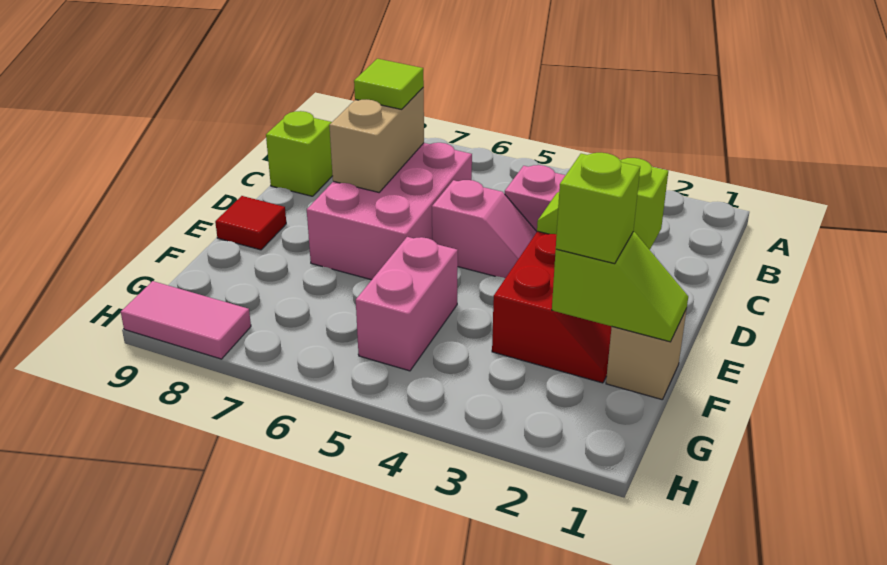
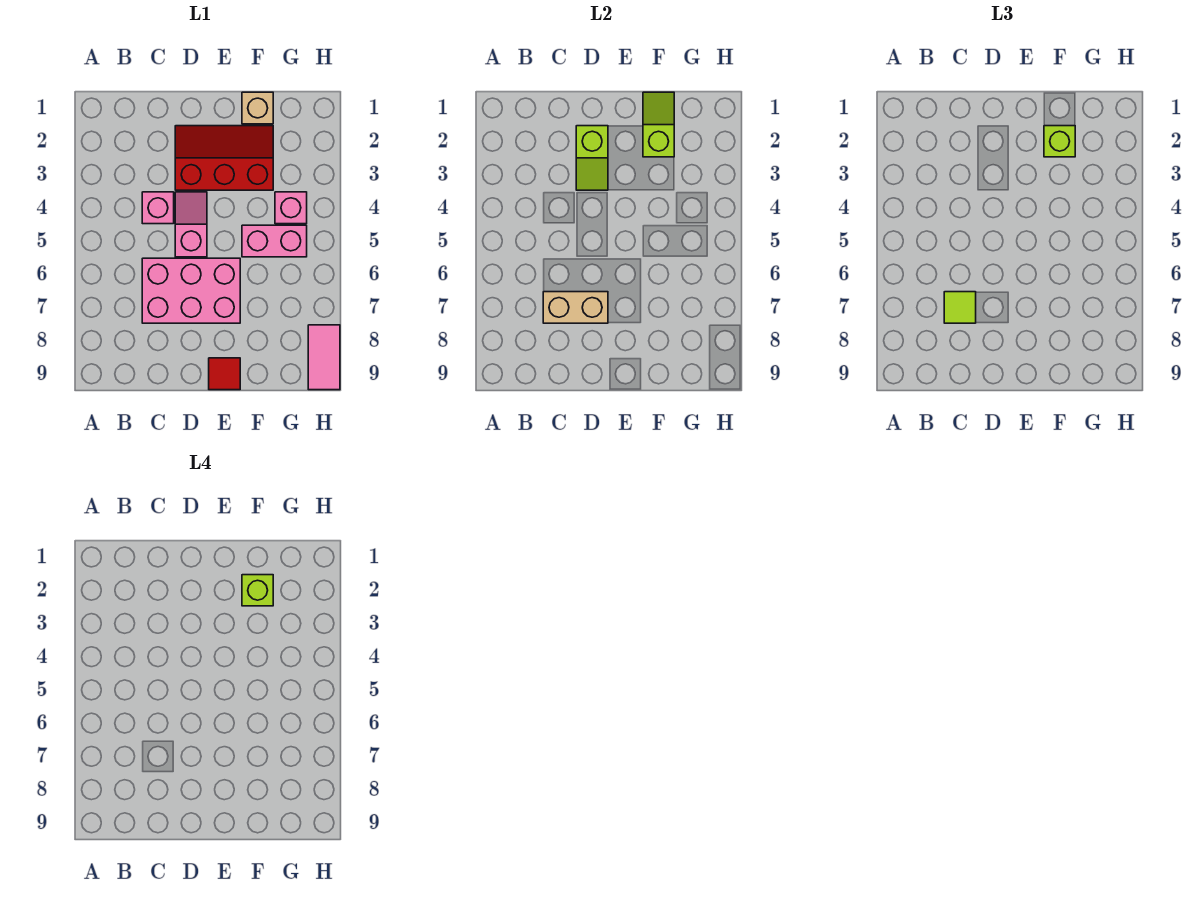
lime brick C9 level 1 -> lime brick F2 level 4
none -> pink brick G4 level 1

